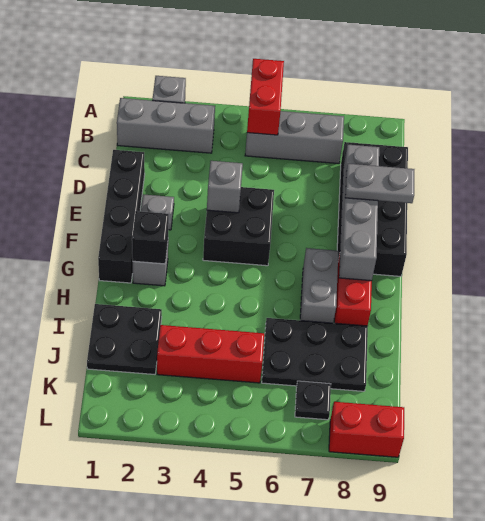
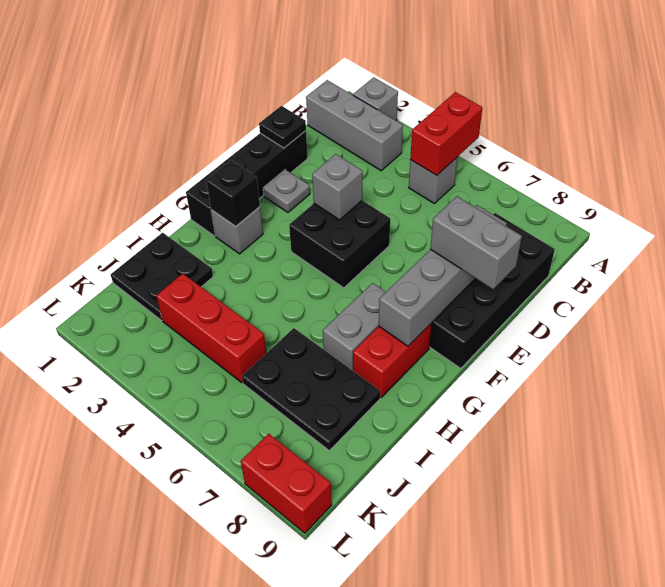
grey brick B5:B7 level 1 -> grey brick B5 level 1
grey plate E8:E9 level 3 -> grey brick E8:E9 level 3
black plate K7 level 1 -> black plate D1 level 2

